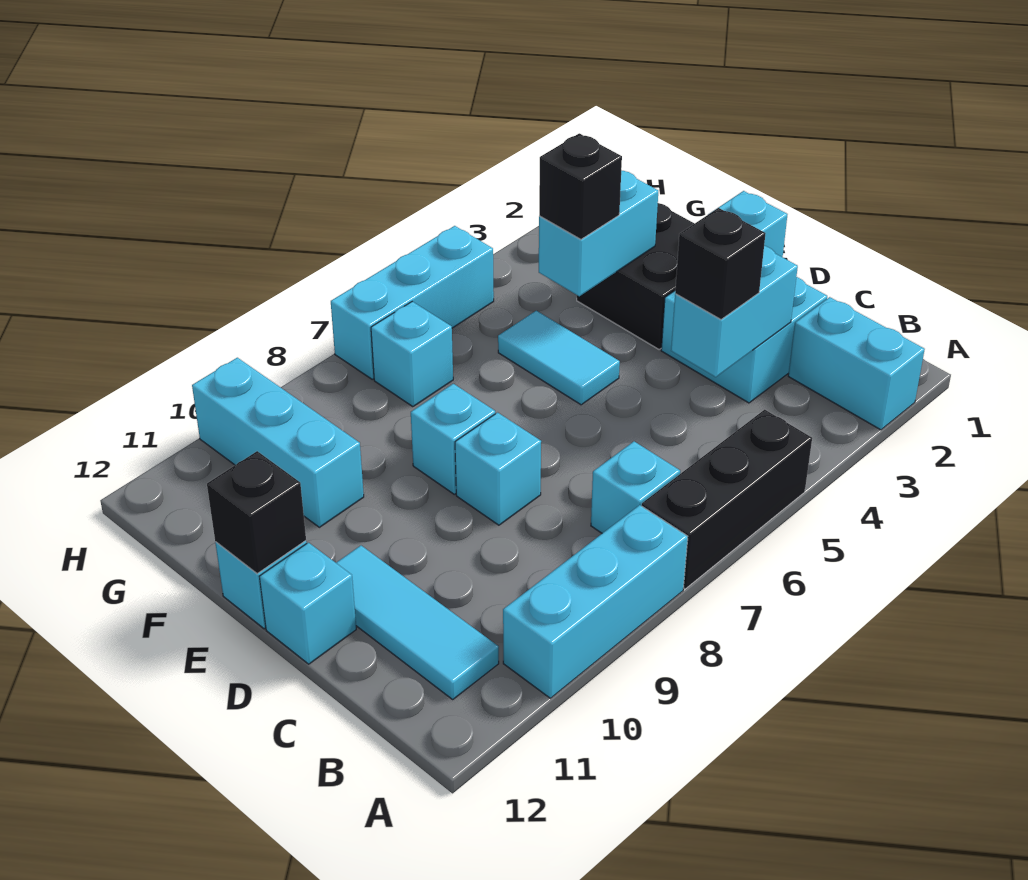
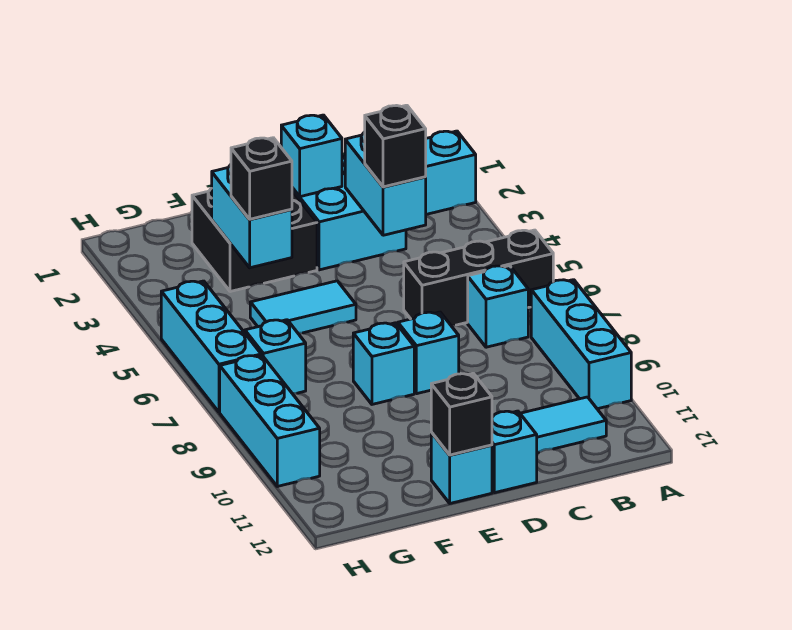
black brick A5:A7 level 1 -> black brick A6:C6 level 1
cyan brick F10:H10 level 1 -> cyan brick H8:H10 level 1

